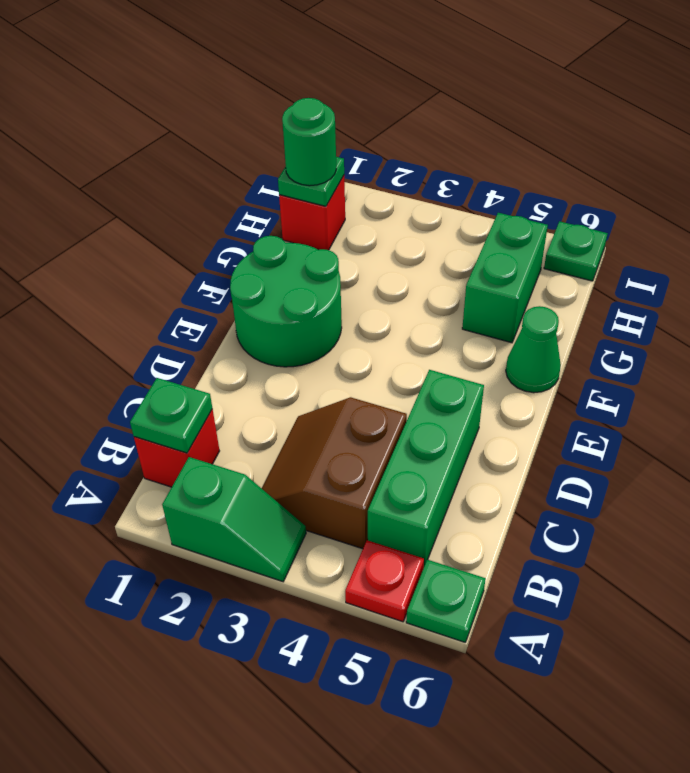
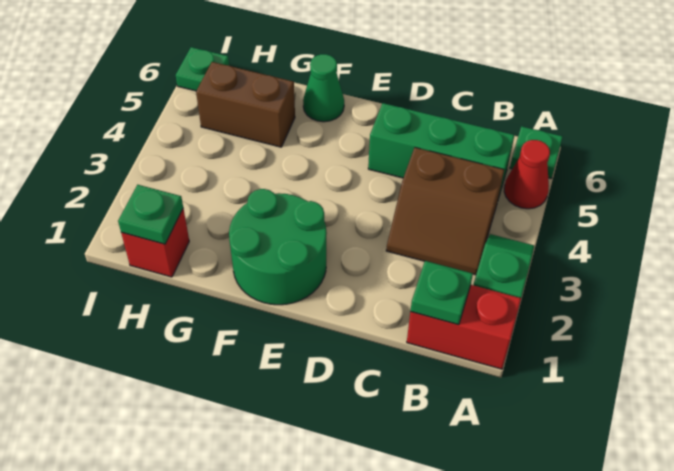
red plate A5 level 1 -> red cone A5 level 1
red brick B1 level 1 -> red brick A1:B1 level 1
green brick G5:H5 level 1 -> brown brick G5:H5 level 1
green round brick H1 level 3 -> none

